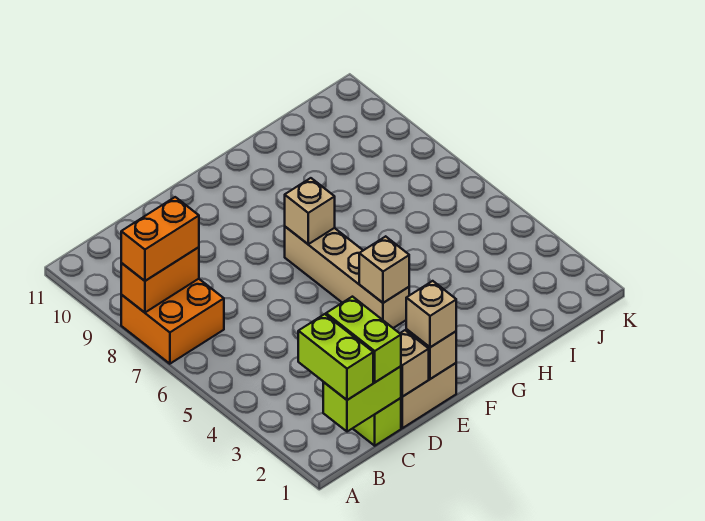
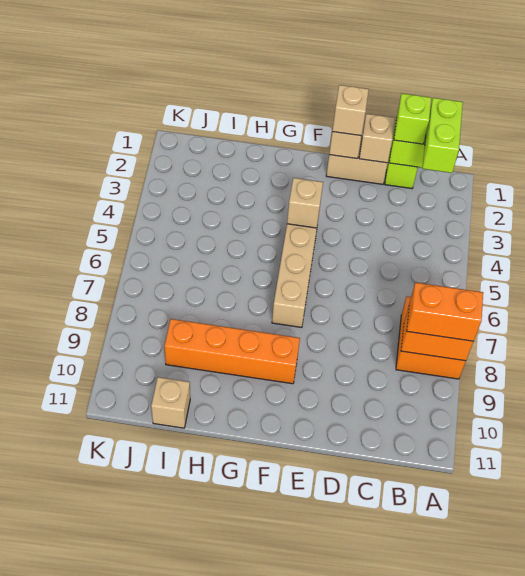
lime brick C1:C2 level 3 -> lime brick C1 level 3
tan brick F7 level 2 -> tan brick I11 level 1
none -> orange brick F9:I9 level 1

